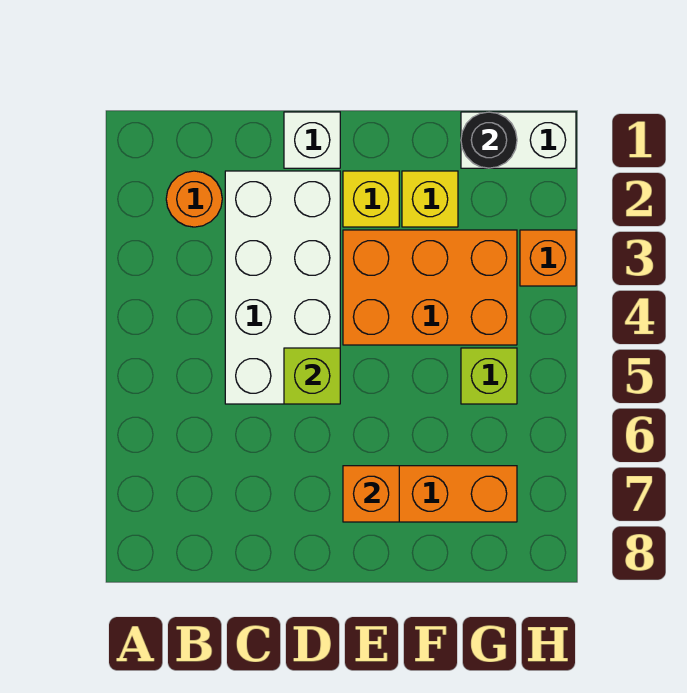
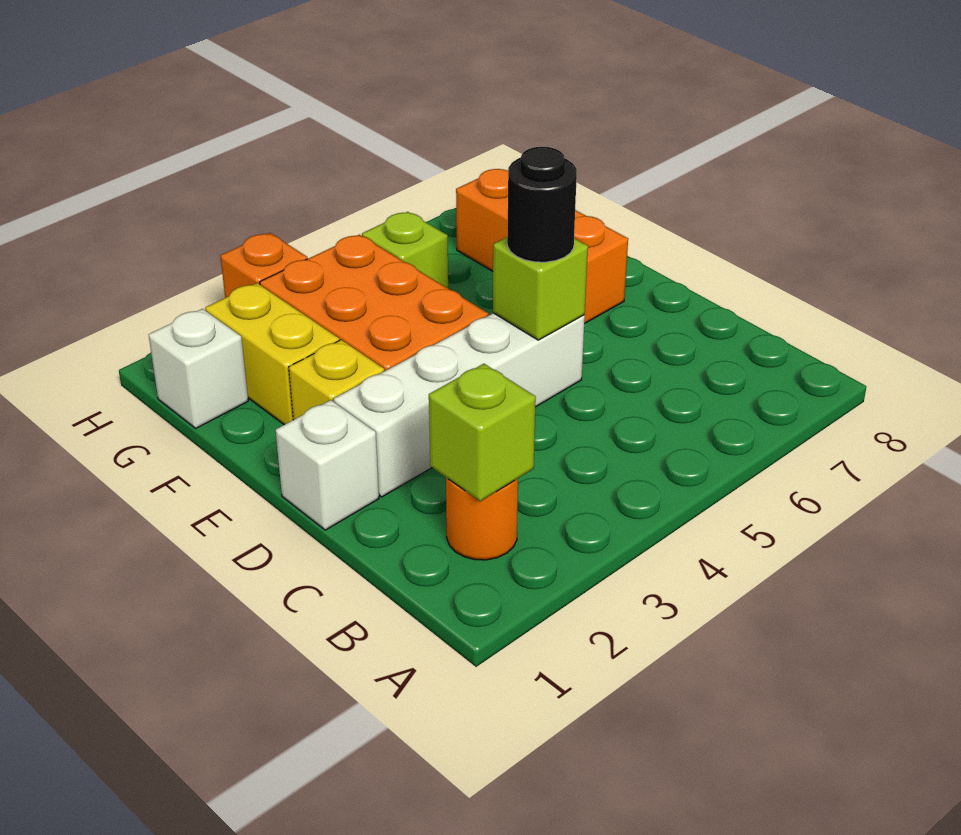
none -> lime brick B2 level 2
white brick C2:D5 level 1 -> white brick D2:D5 level 1
orange brick E7 level 2 -> none
yellow brick F2 level 1 -> yellow brick F2:G2 level 1
white brick G1:H1 level 1 -> white brick G1 level 1
black round brick G1 level 2 -> black round brick D5 level 3

